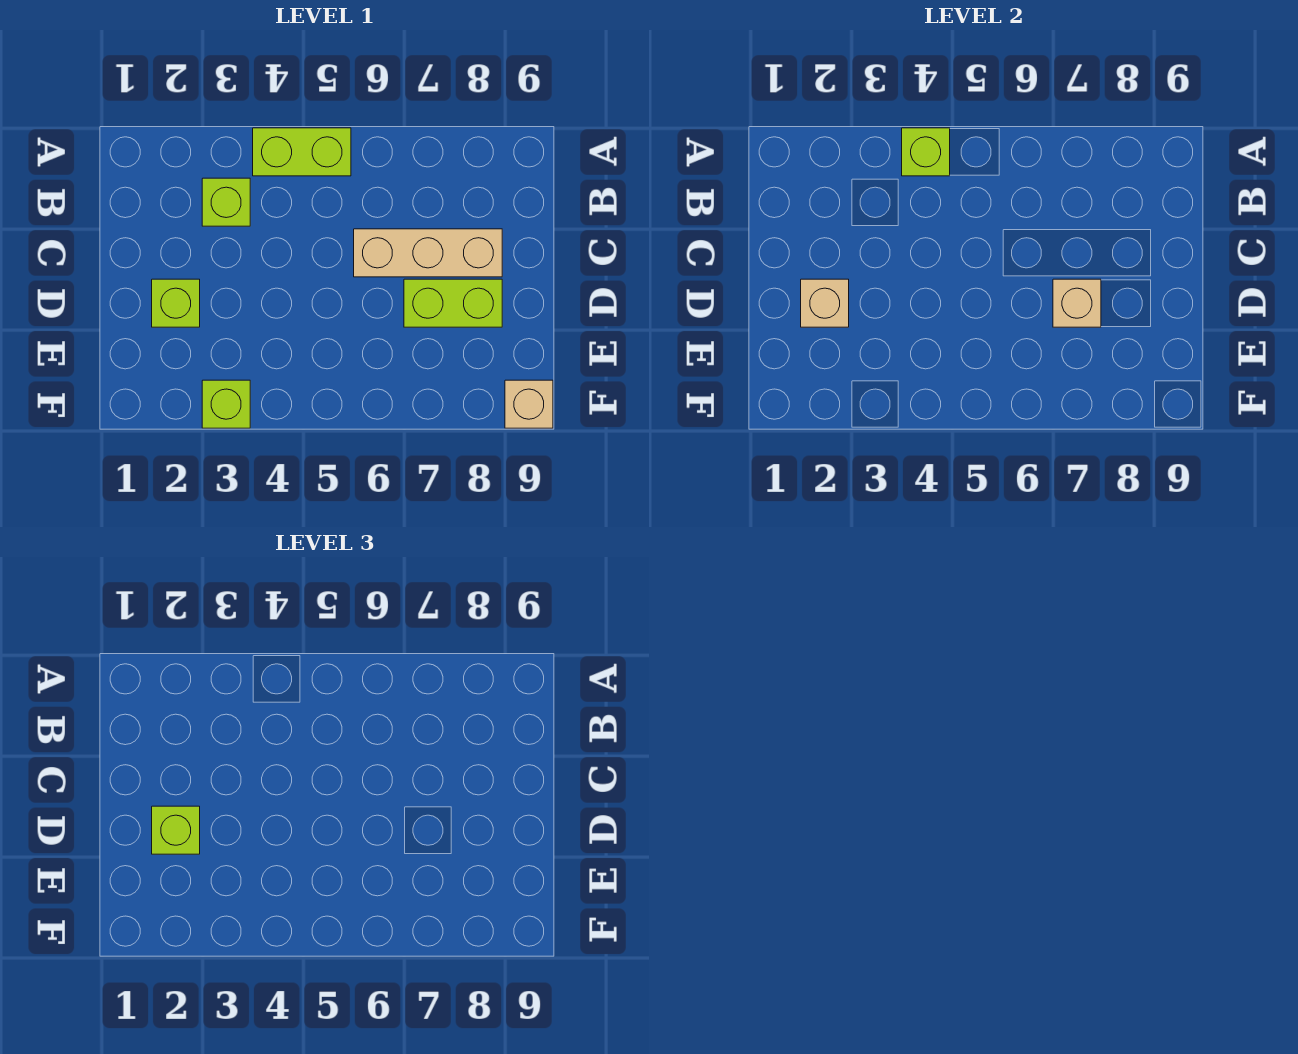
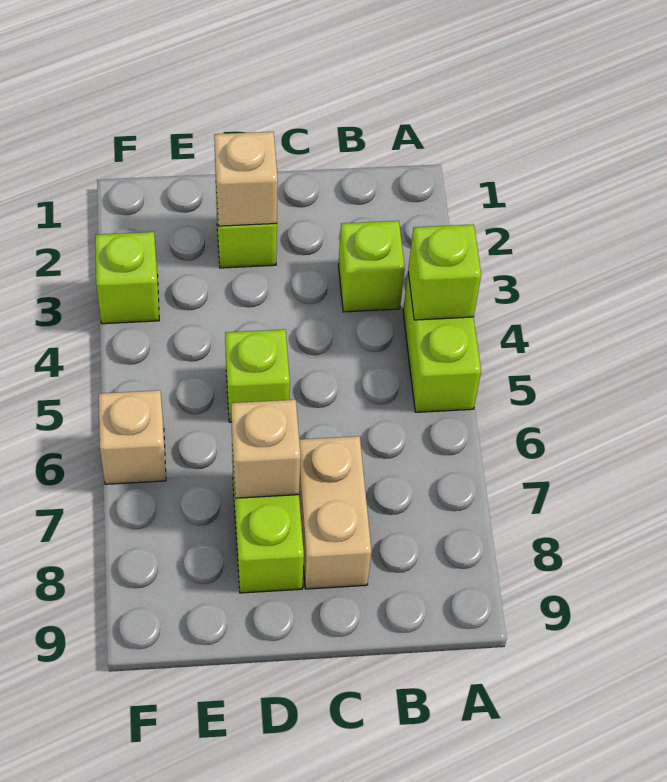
tan brick C6:C8 level 1 -> tan brick C7:C8 level 1
lime brick D2 level 3 -> lime brick D5 level 1
tan brick F9 level 1 -> tan brick F6 level 1

